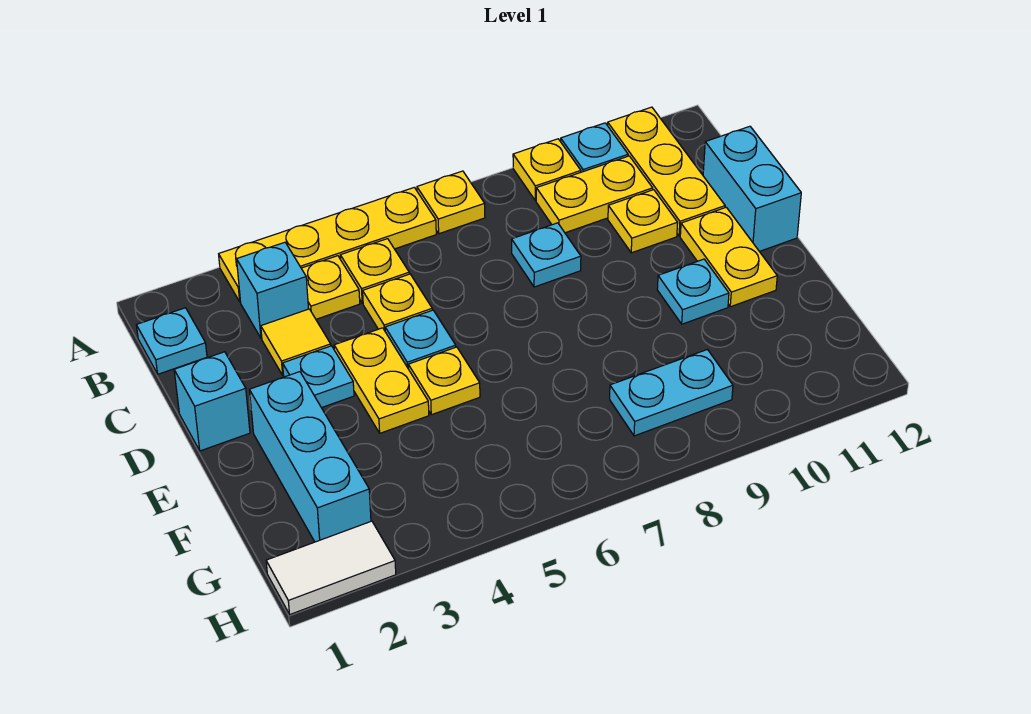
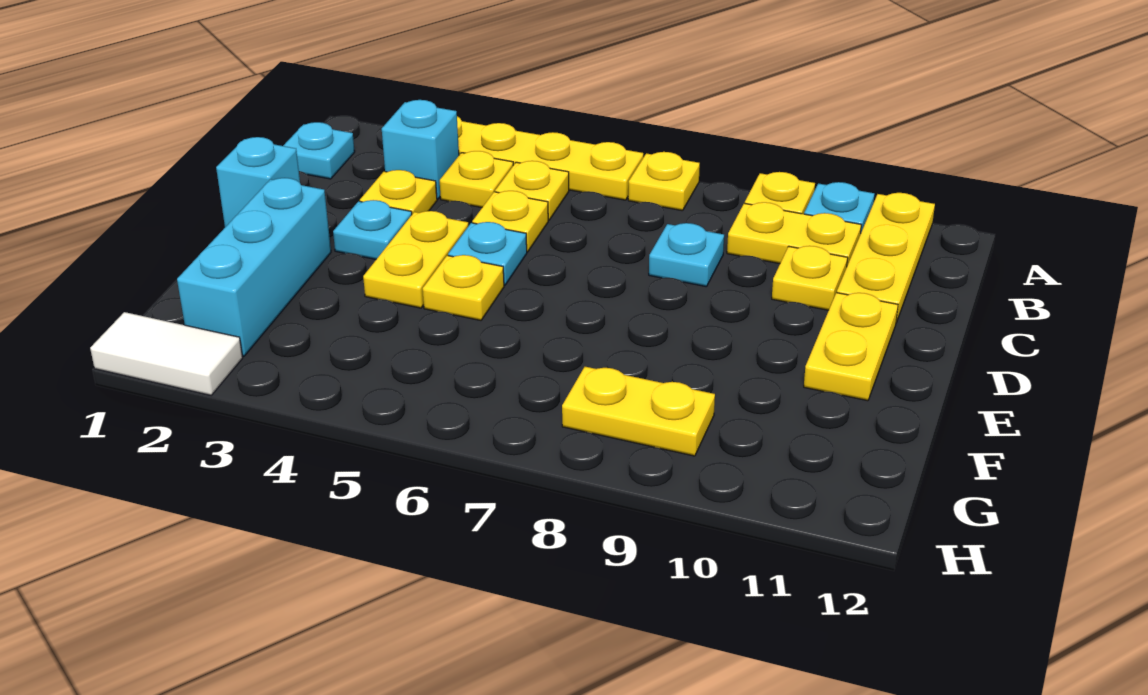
yellow tile C3 level 1 -> yellow plate C3 level 1
cyan brick C12:D12 level 1 -> none
cyan plate E10 level 1 -> none
cyan plate G8:G9 level 1 -> yellow plate G8:G9 level 1

